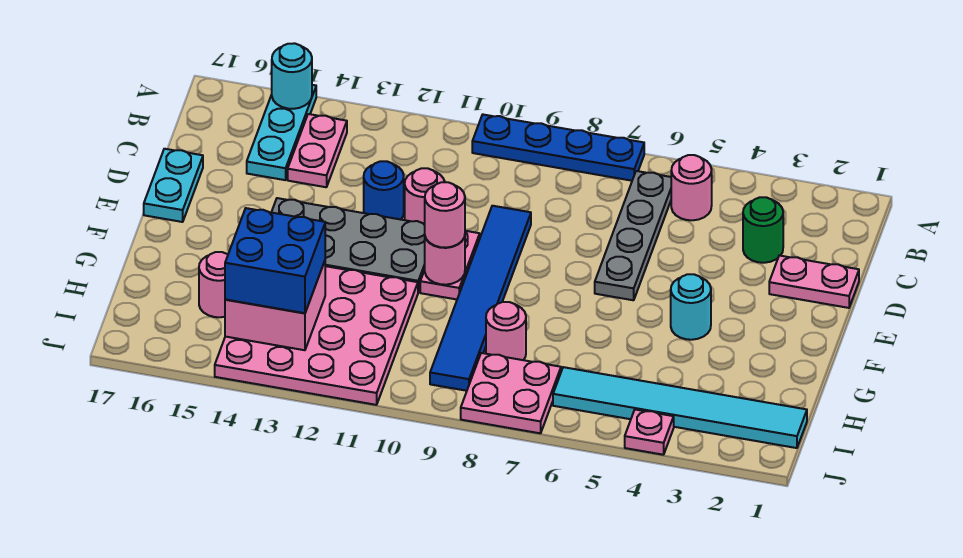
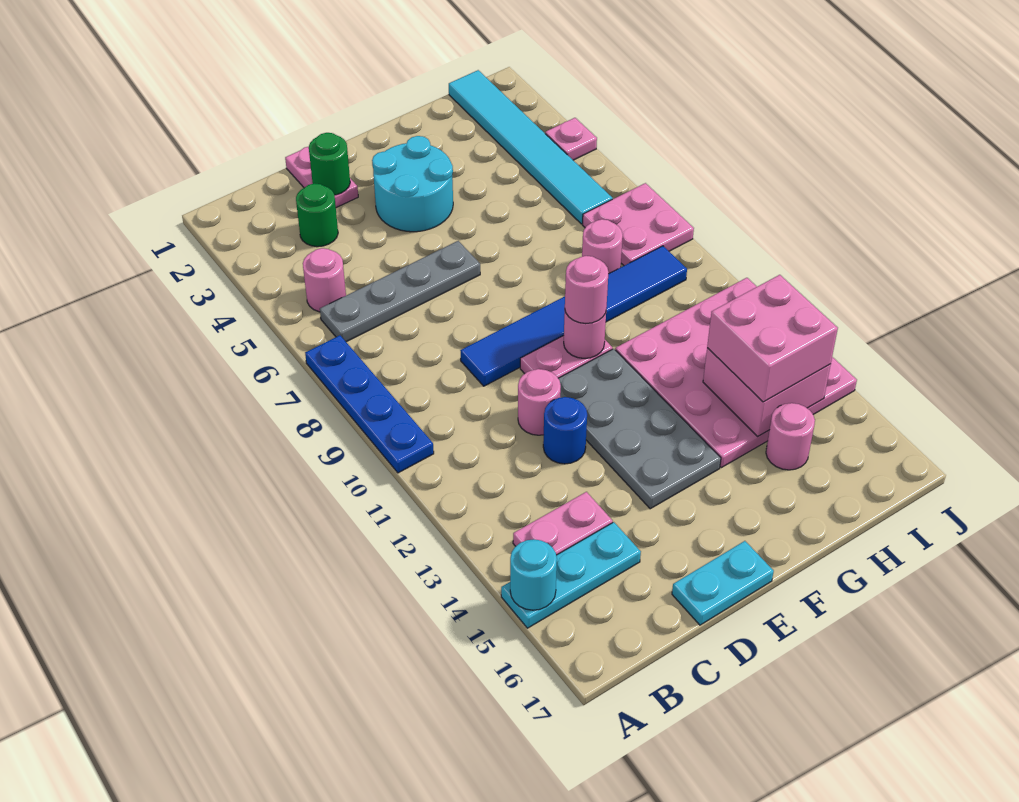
none -> green round brick D2 level 2
cyan round brick F4 level 1 -> cyan round brick E3:F4 level 1
blue brick H13:I14 level 3 -> pink brick H13:I14 level 3

